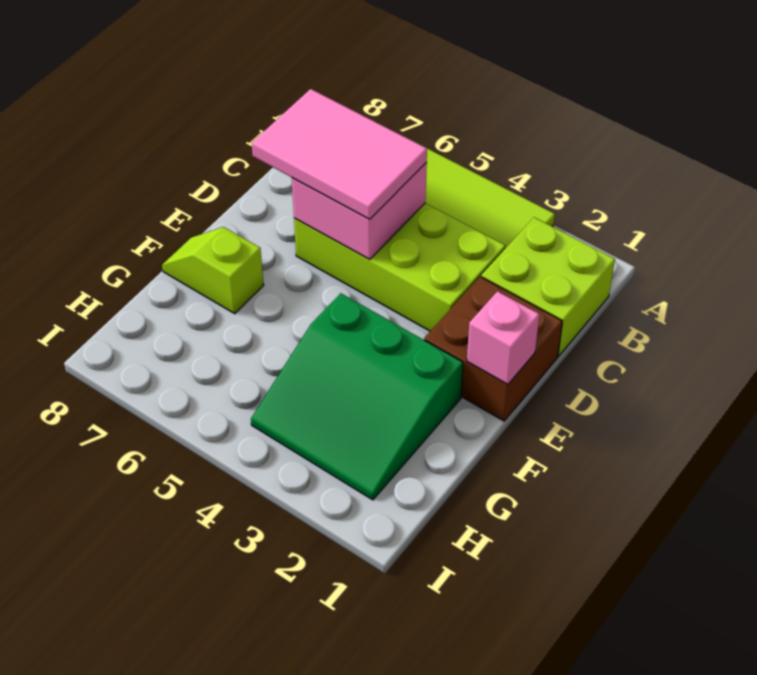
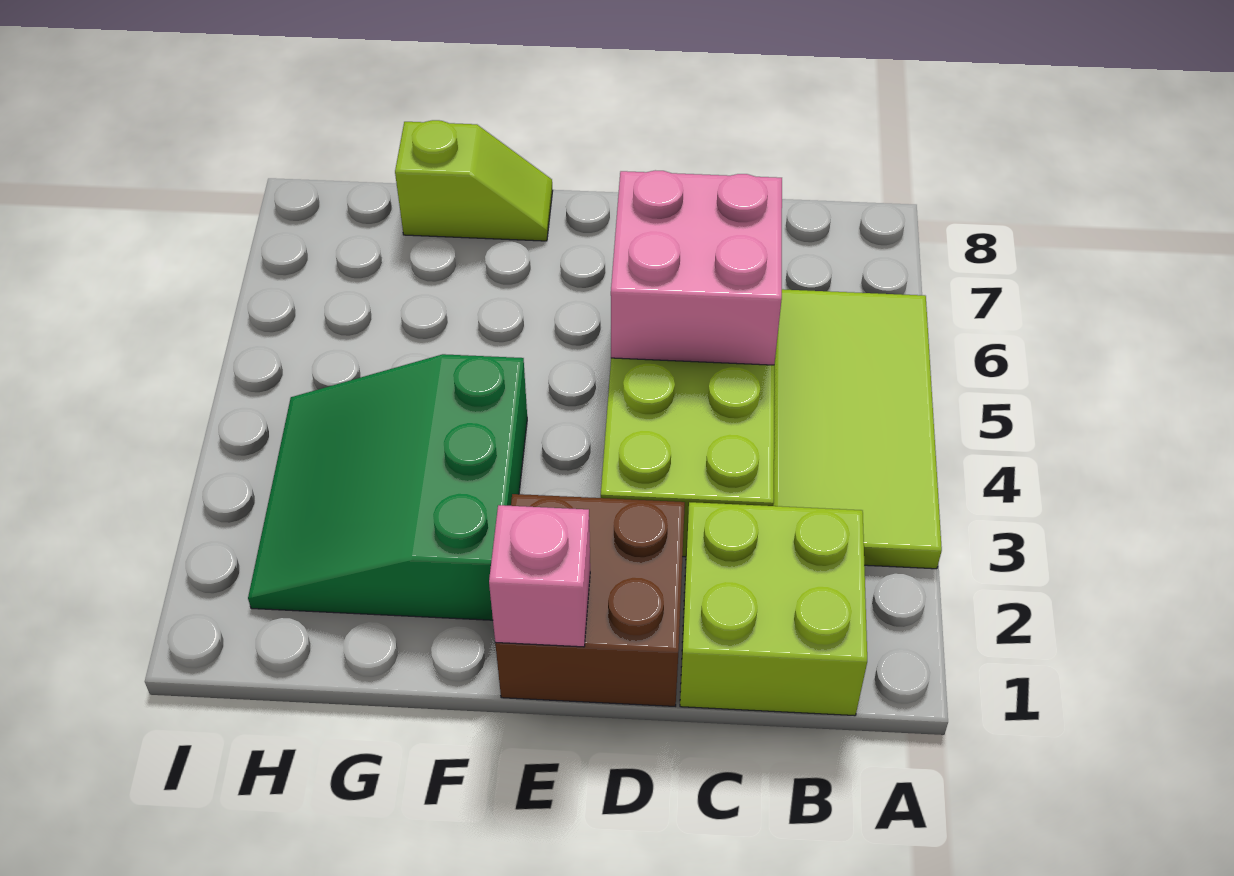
pink tile C5:D7 level 3 -> none
lime slope F7:F8 level 1 top 7 -> lime slope F8:G8 level 1 top G

